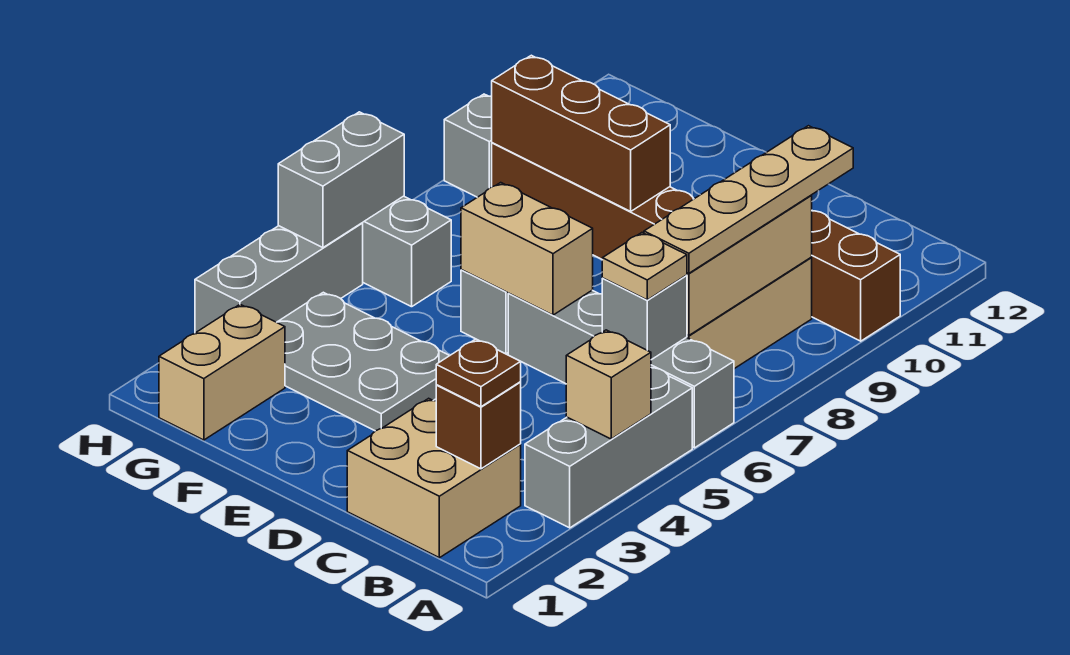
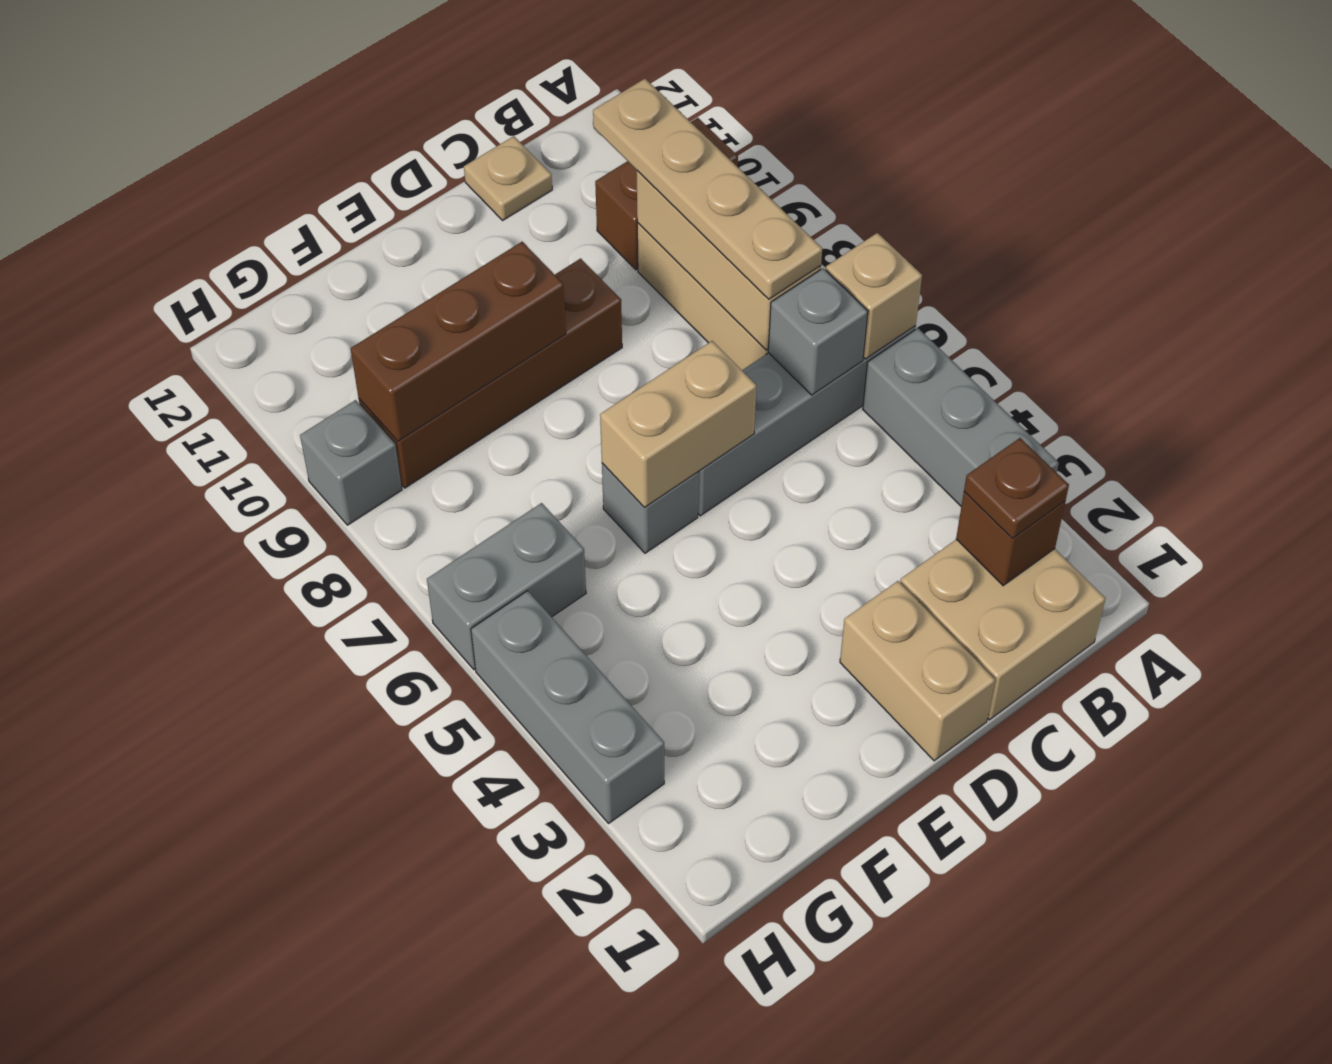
tan brick A4 level 2 -> tan brick A6 level 2
tan plate B6 level 3 -> tan plate C12 level 1
grey plate E3:G4 level 1 -> none
tan brick G1:G2 level 1 -> tan brick D1:D2 level 1
grey brick H5:H6 level 2 -> none

